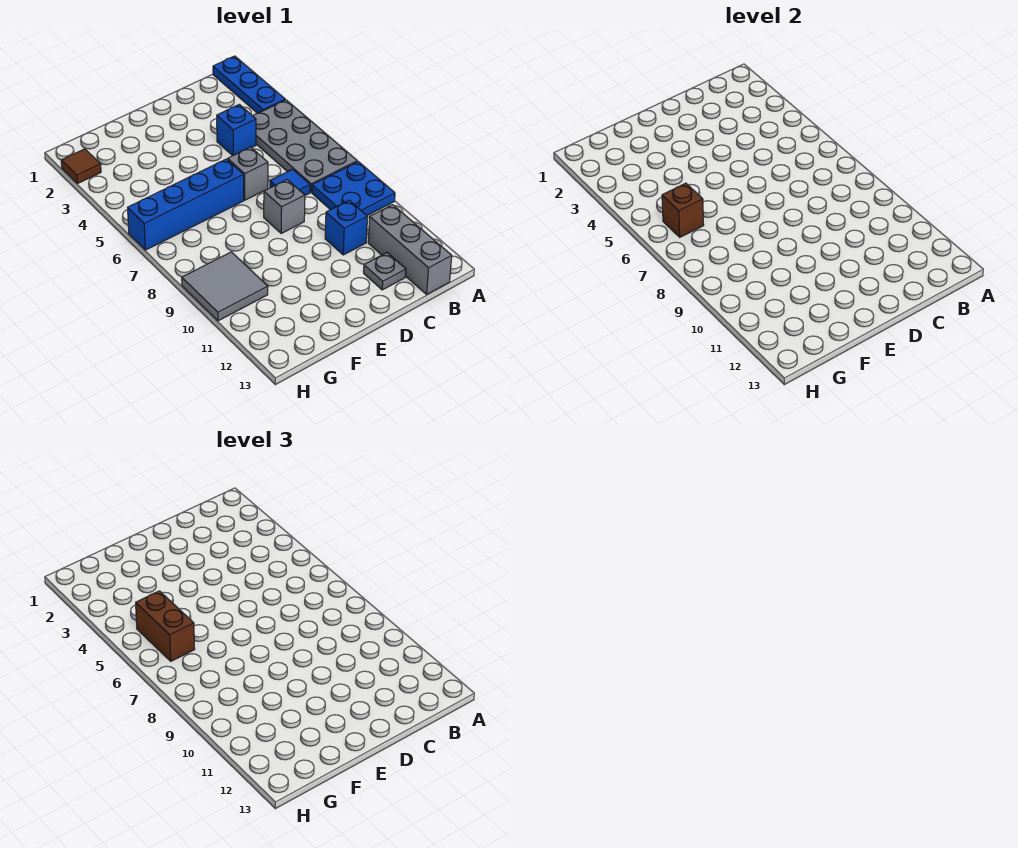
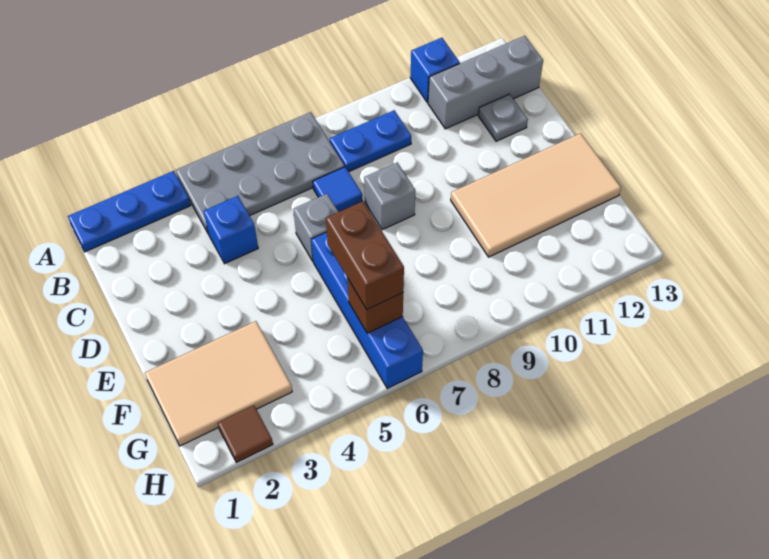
blue plate A8:B9 level 1 -> blue plate B8:B9 level 1
blue brick C10 level 1 -> blue brick A11 level 1
none -> tan tile E10:F13 level 1
none -> tan tile F1:G3 level 1
brown brick G5:G6 level 3 -> brown brick F6:G6 level 3
grey tile G9:H10 level 1 -> none

